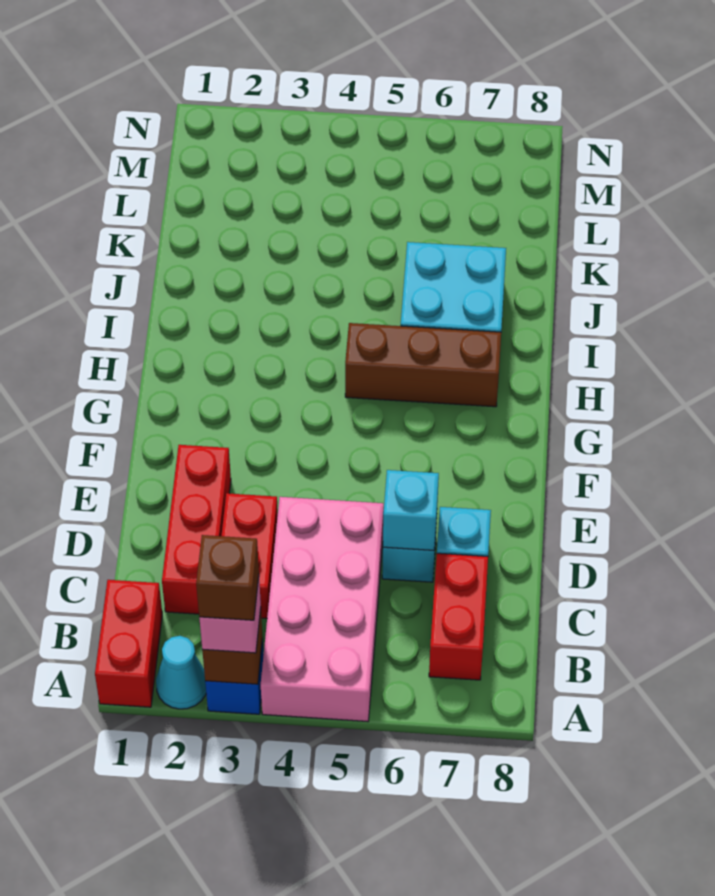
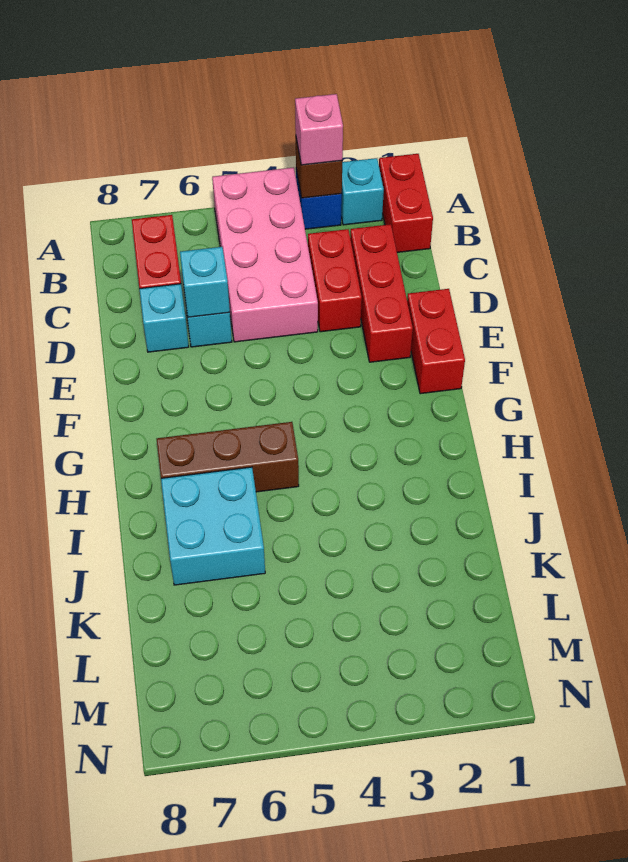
cyan cone A2 level 1 -> cyan brick A2 level 1
brown brick A3 level 4 -> none
none -> red brick E1:F1 level 1

